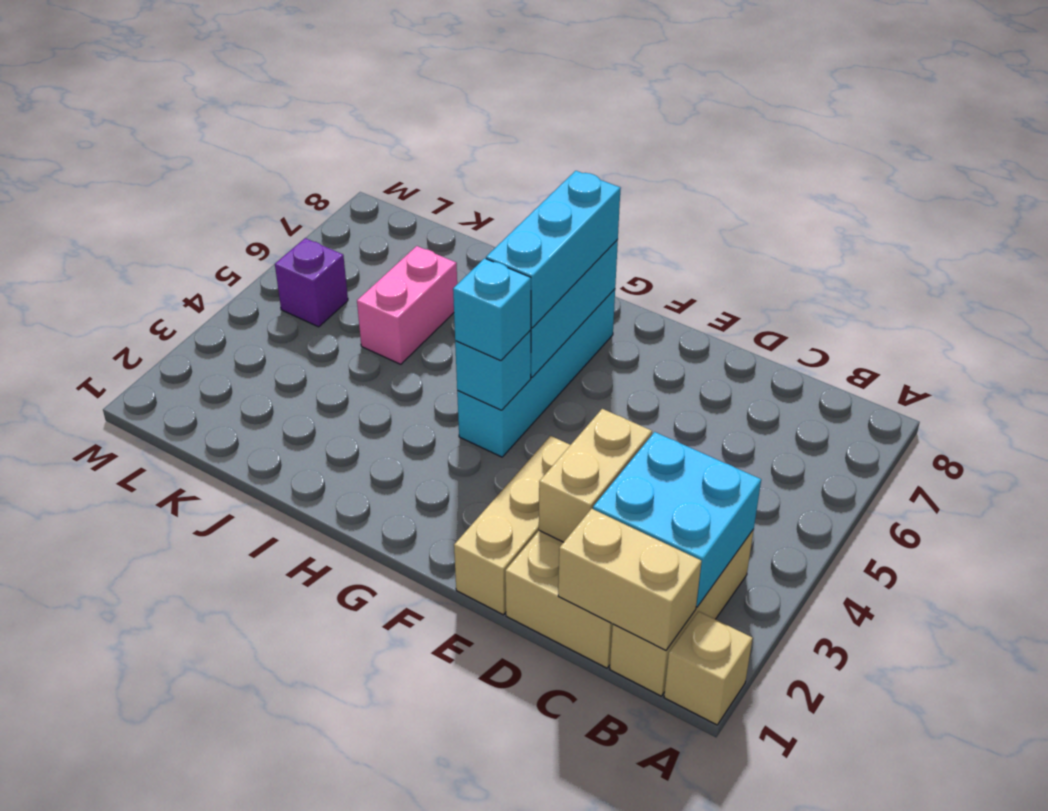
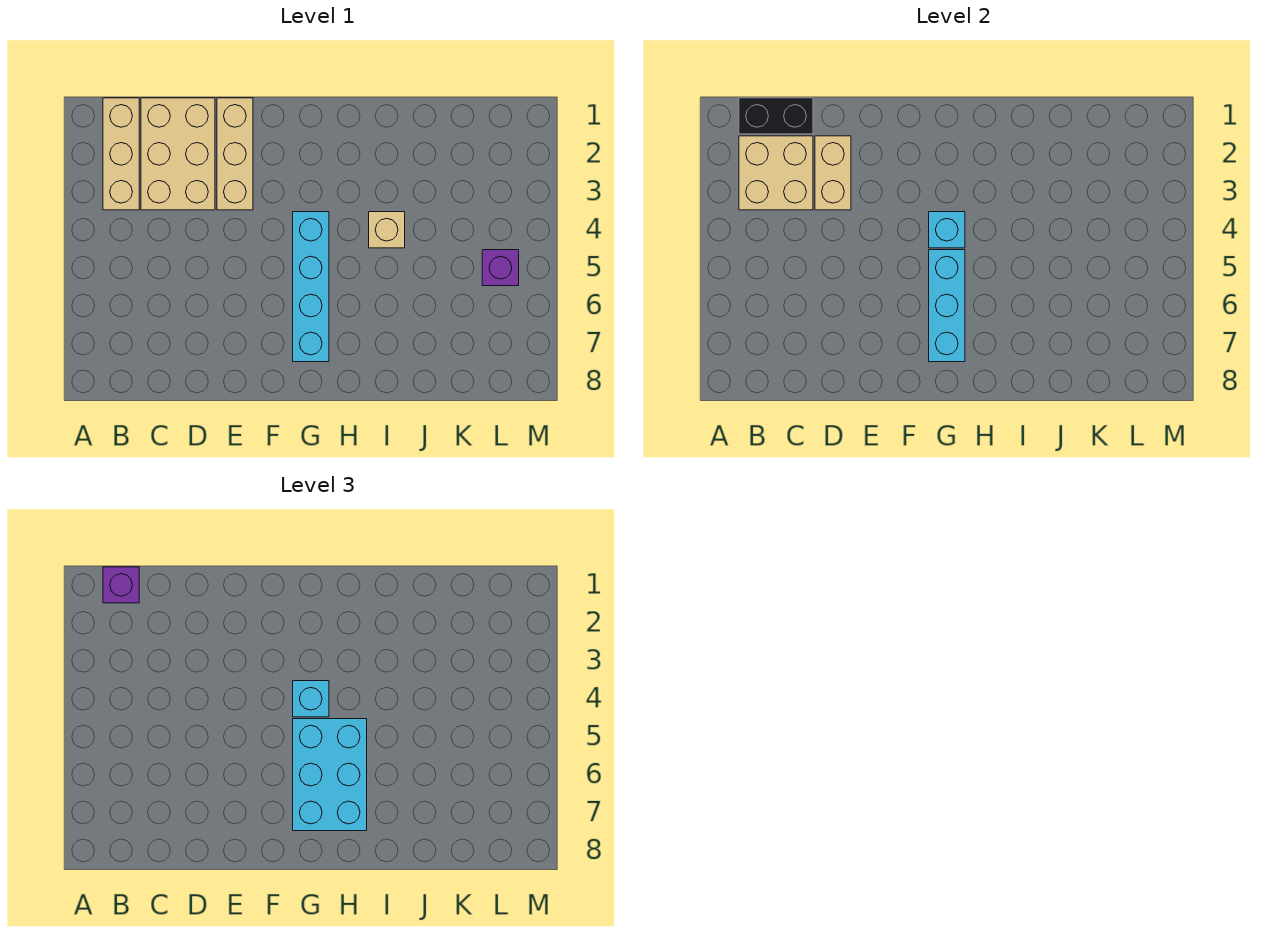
tan brick A1 level 1 -> tan brick I4 level 1
tan brick B1:C1 level 2 -> black brick B1:C1 level 2
none -> purple brick B1 level 3
cyan brick B2:C3 level 2 -> tan brick B2:C3 level 2
cyan brick G5:G7 level 3 -> cyan brick G5:H7 level 3
pink brick J5:J6 level 1 -> none

